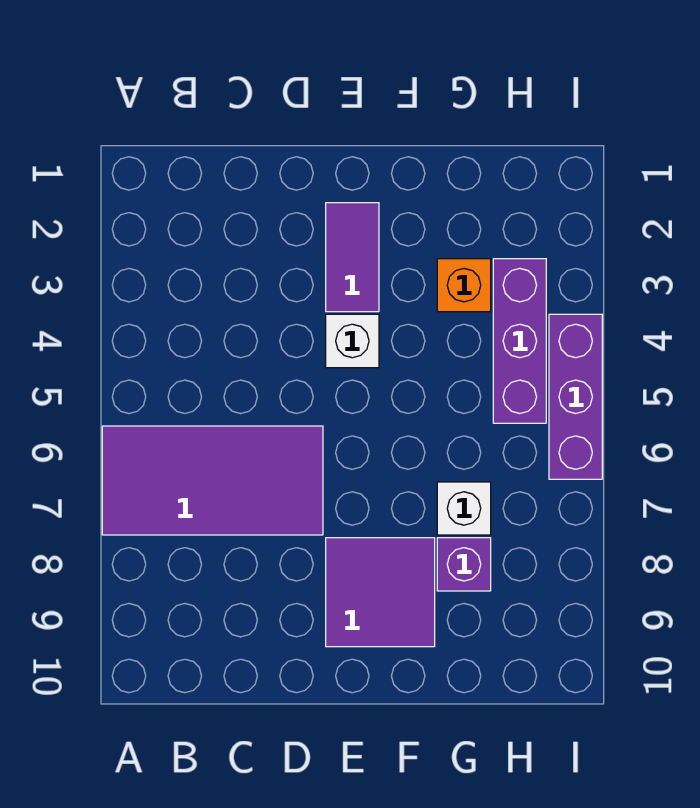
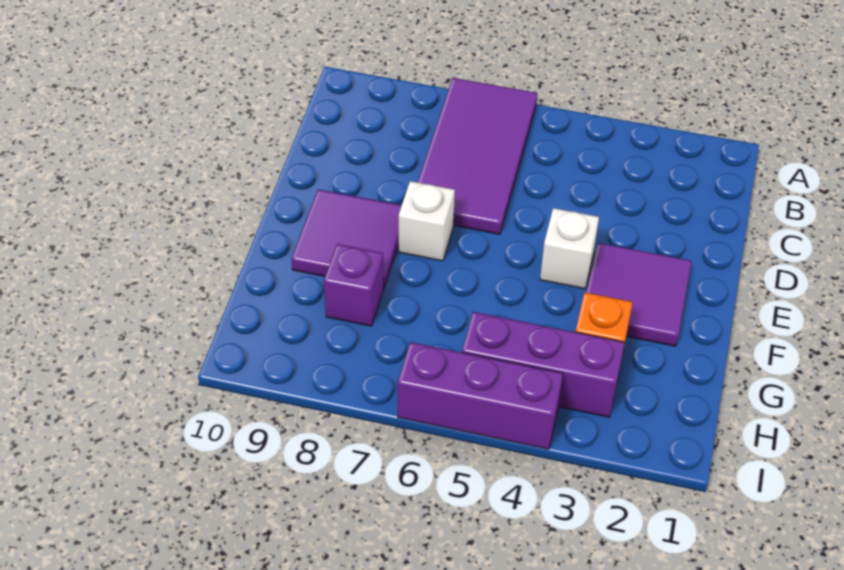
purple tile E2:E3 level 1 -> purple tile E2:F3 level 1
white brick G7 level 1 -> white brick E7 level 1

